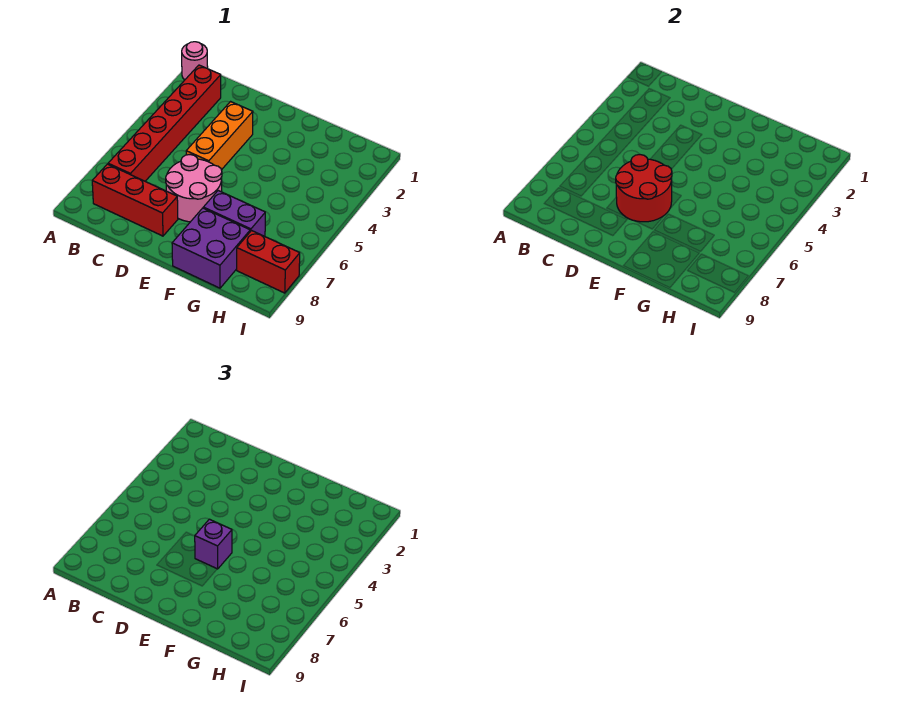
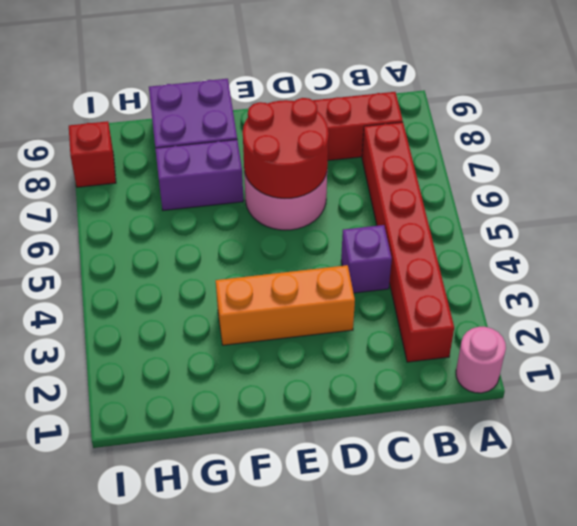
orange brick D3:D5 level 1 -> orange brick D3:F3 level 1
purple brick E6 level 3 -> purple brick C4 level 1
red brick H8:I8 level 1 -> red brick I8 level 1

